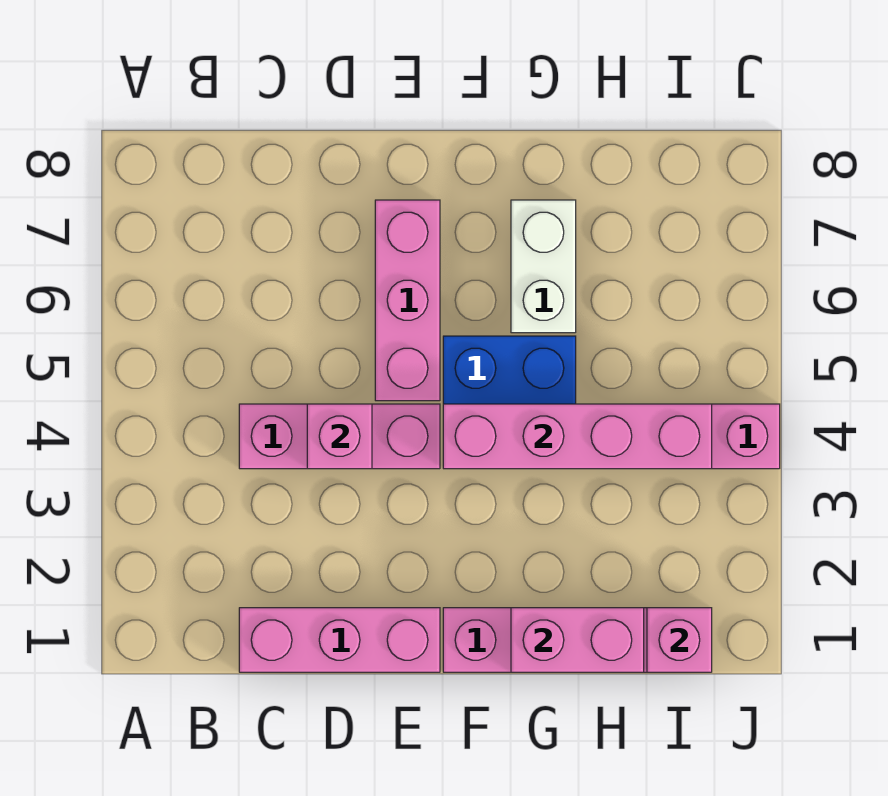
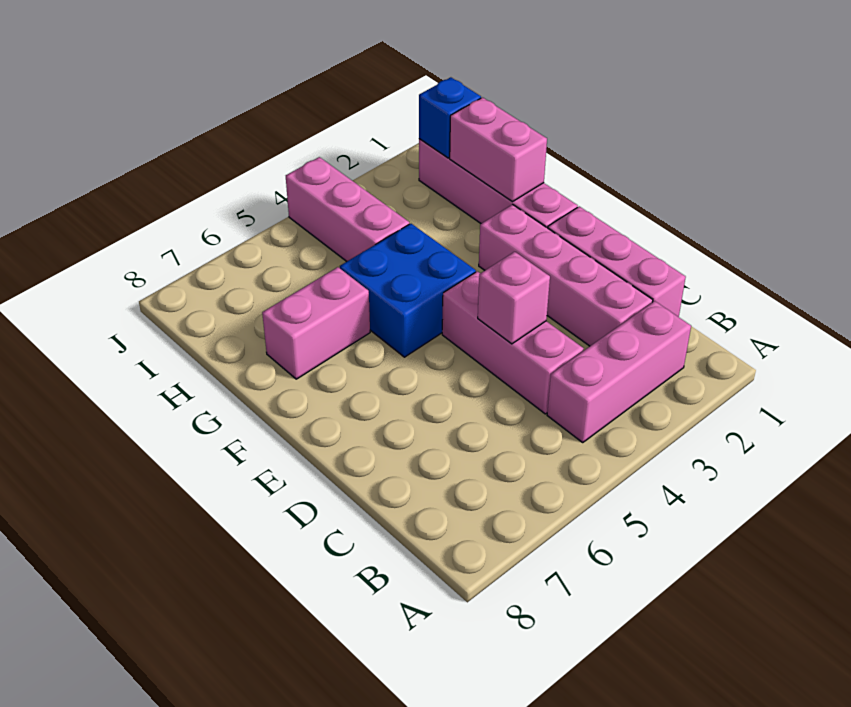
pink brick E5:E7 level 1 -> pink brick B2:B4 level 1
pink brick F4:I4 level 2 -> pink brick C2:F2 level 1
white brick G6:G7 level 1 -> pink brick G6:G7 level 1
pink brick I1 level 2 -> blue brick I1 level 2

